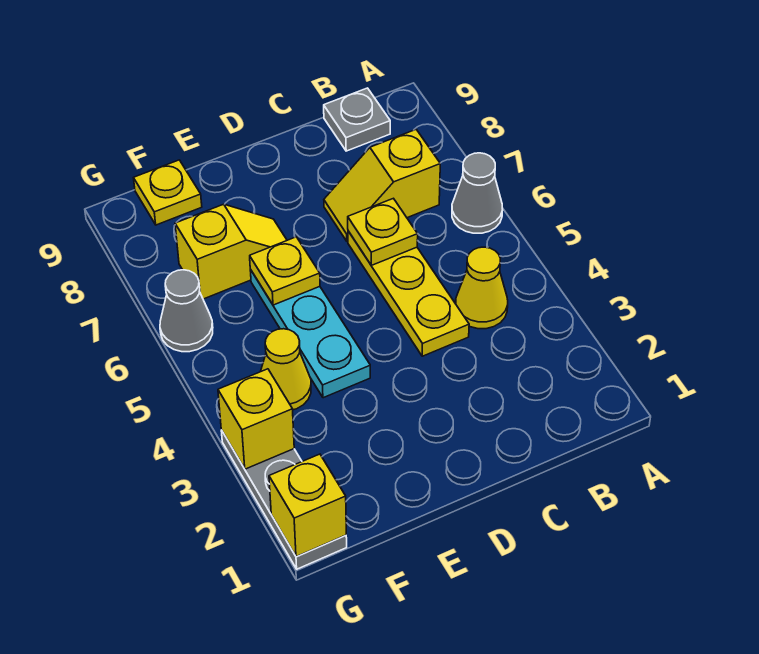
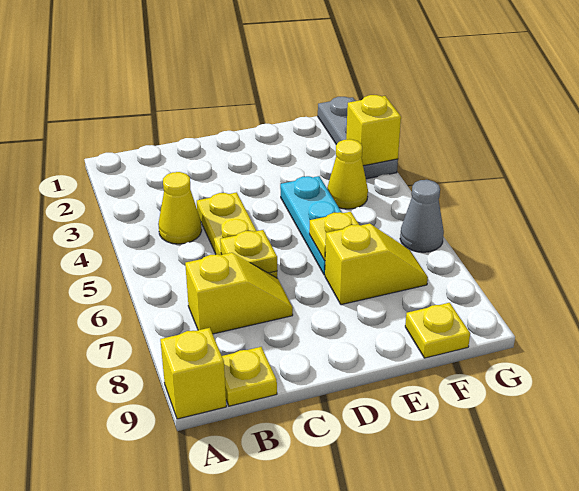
grey cone A6 level 1 -> none
grey plate B9 level 1 -> yellow plate B9 level 1
yellow slope E7:F7 level 1 top F -> yellow slope E7:F7 level 1 top E
yellow brick G1 level 2 -> yellow brick A9 level 1

